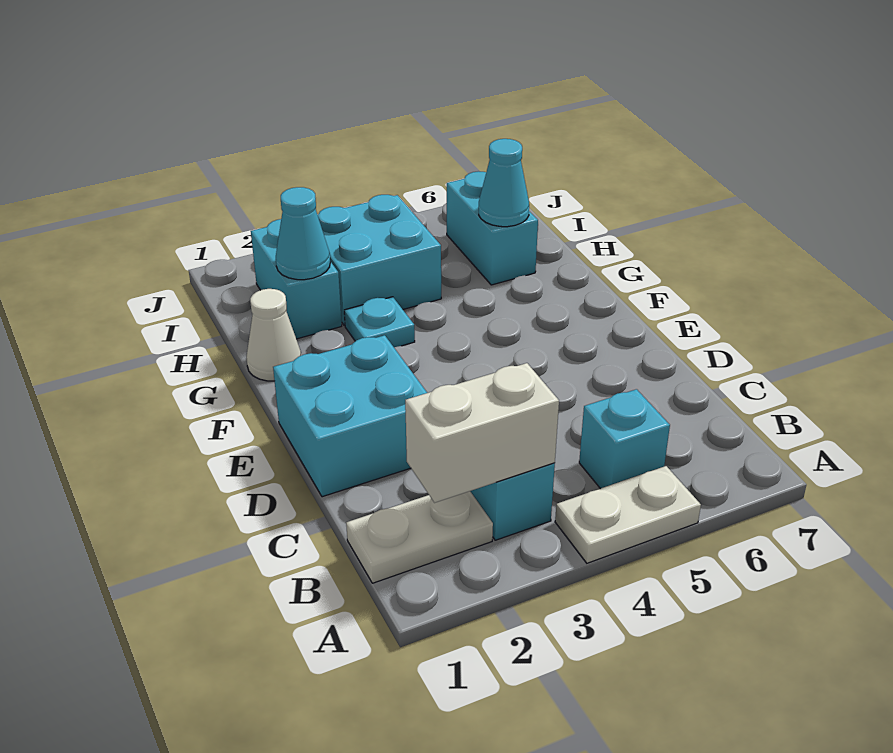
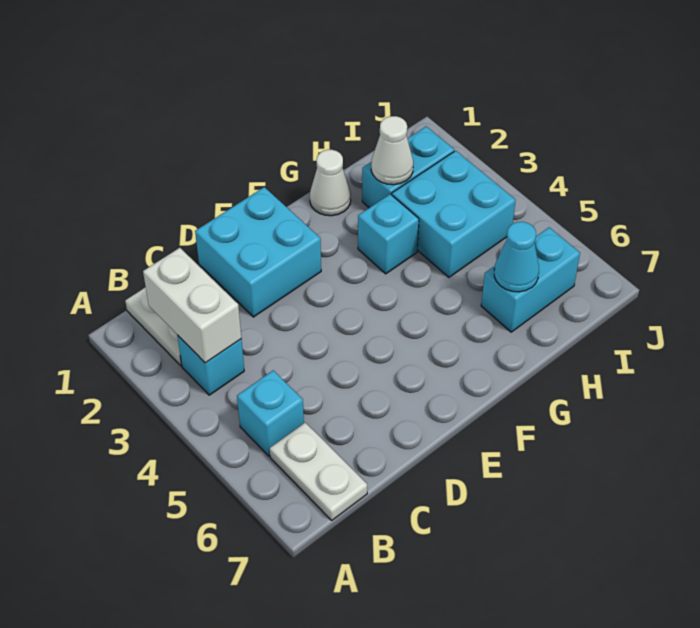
white plate A4:A5 level 1 -> white plate B6:B7 level 1
cyan plate G3 level 1 -> cyan brick G3 level 1
cyan cone H2 level 2 -> white cone H2 level 2

